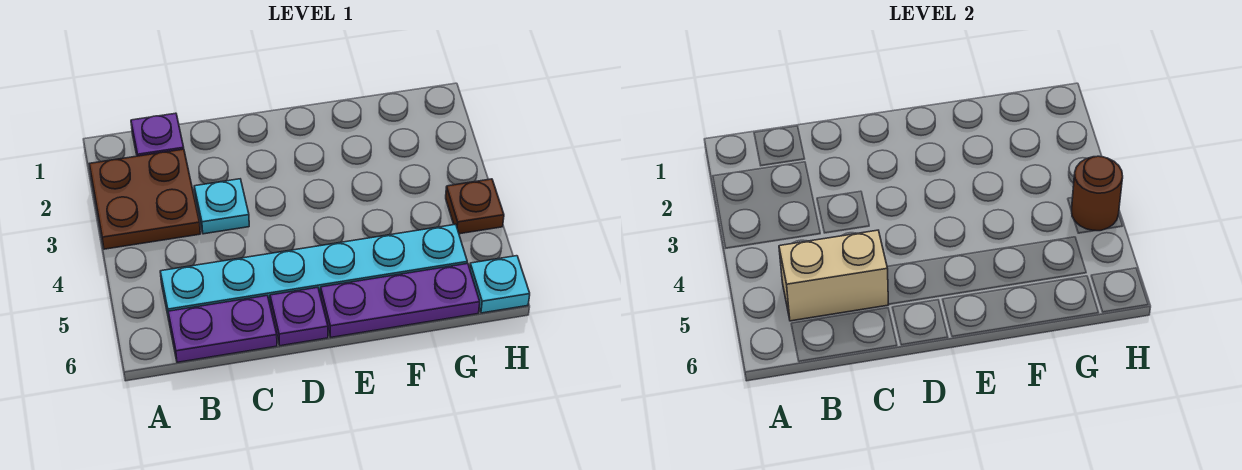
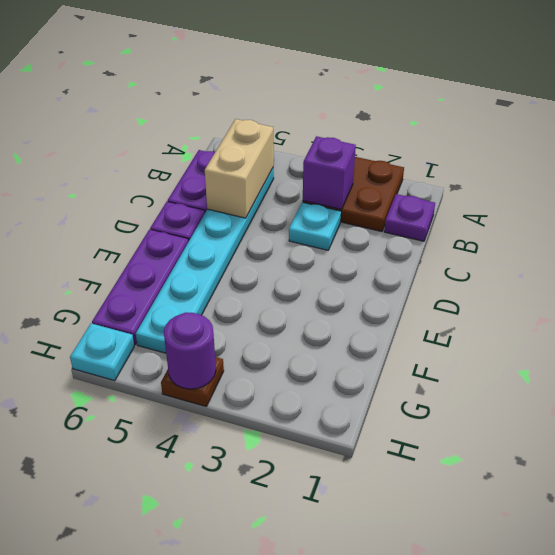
none -> purple brick B3 level 2
brown round brick H4 level 2 -> purple round brick H4 level 2

